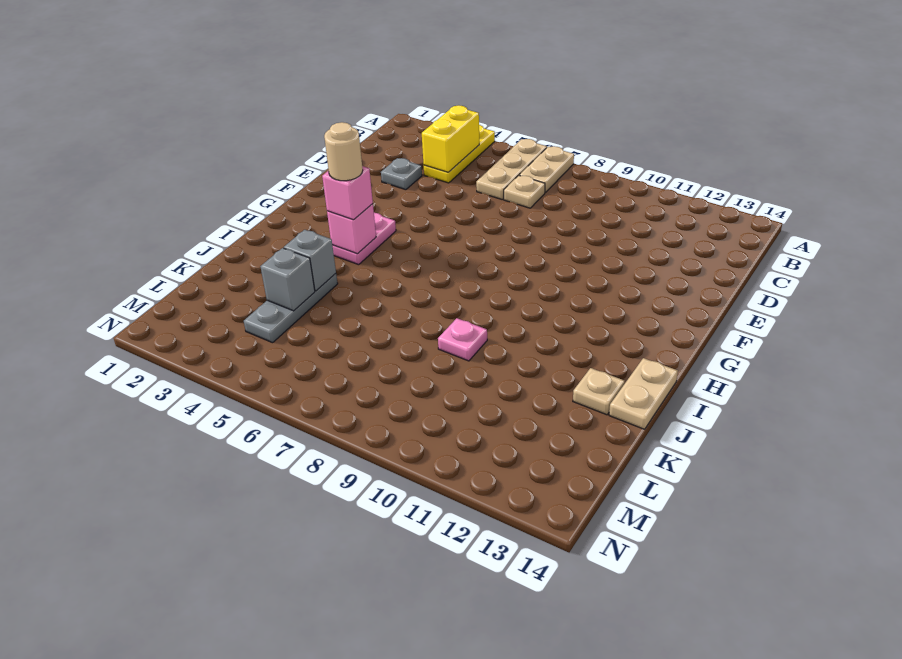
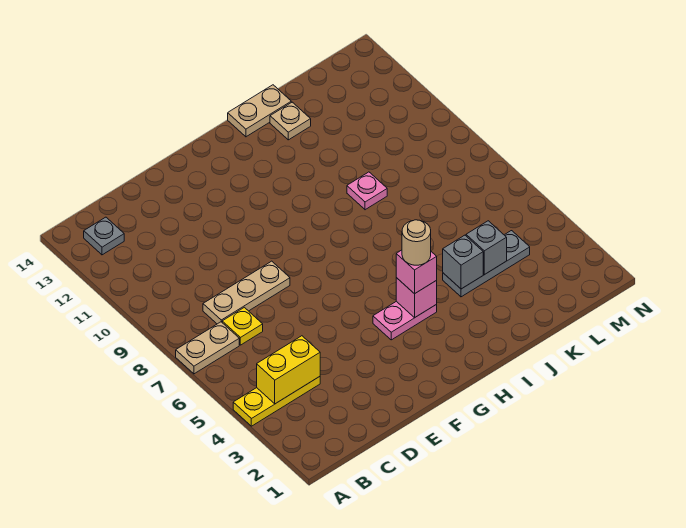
tan plate A6:C6 level 1 -> tan plate C8:E8 level 1
tan plate C7 level 1 -> yellow plate C7 level 1
grey plate D3 level 1 -> grey plate B13 level 1

